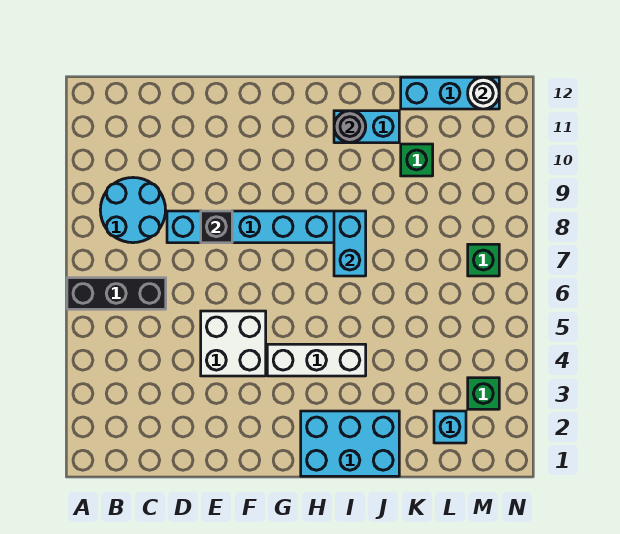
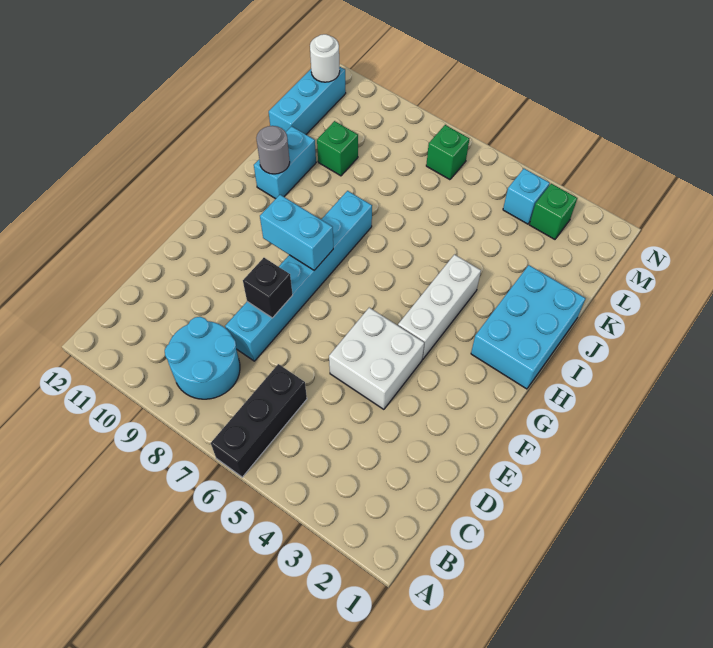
cyan brick I7:I8 level 2 -> cyan brick G8:G9 level 2
cyan brick L2 level 1 -> cyan brick M4 level 1

